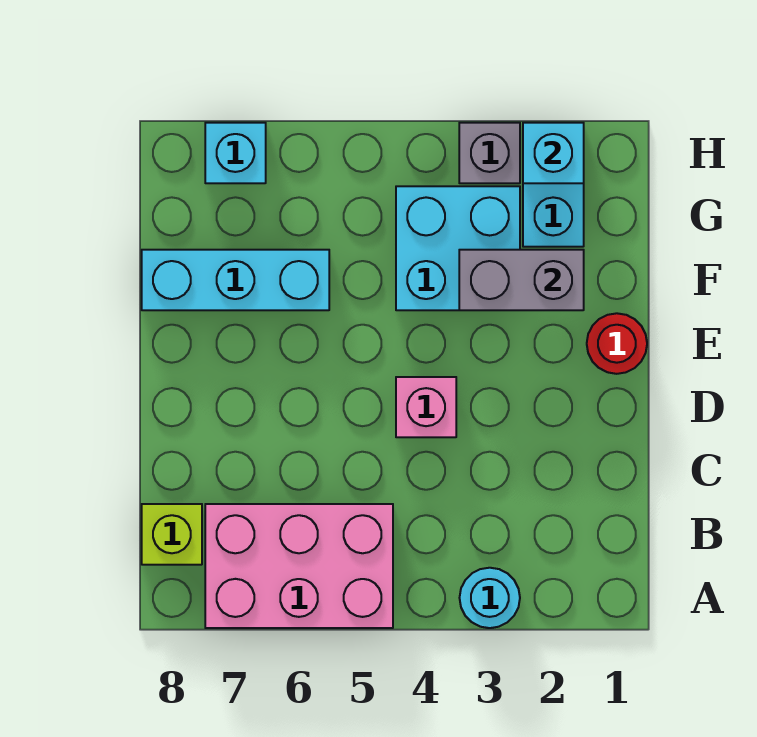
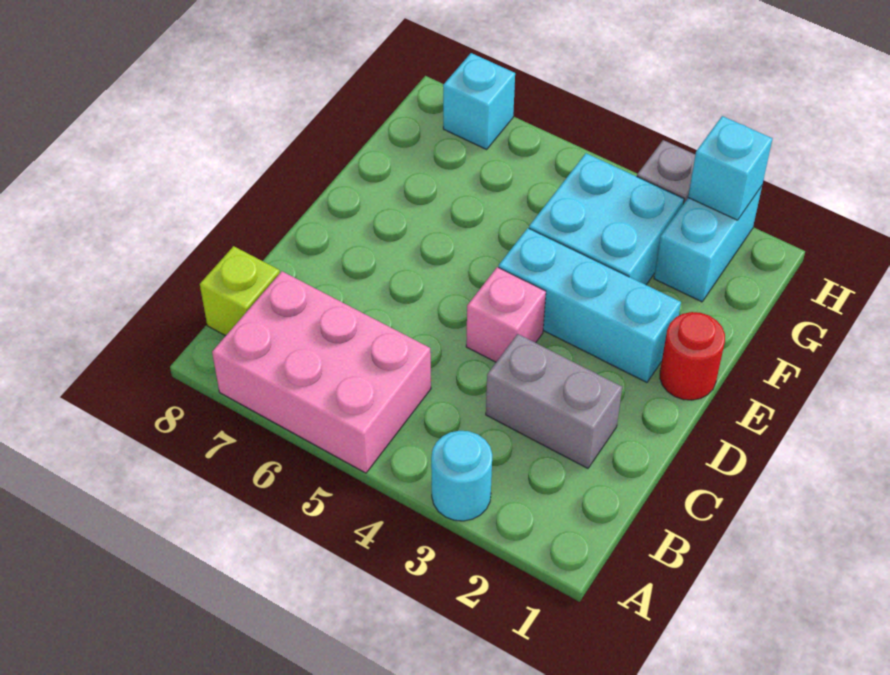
grey brick F2:F3 level 2 -> grey brick C2:C3 level 1
cyan brick F6:F8 level 1 -> cyan brick E2:E4 level 1

